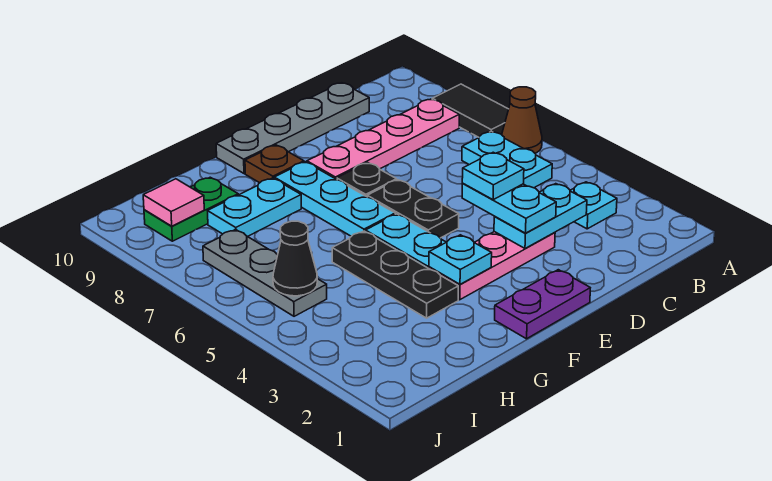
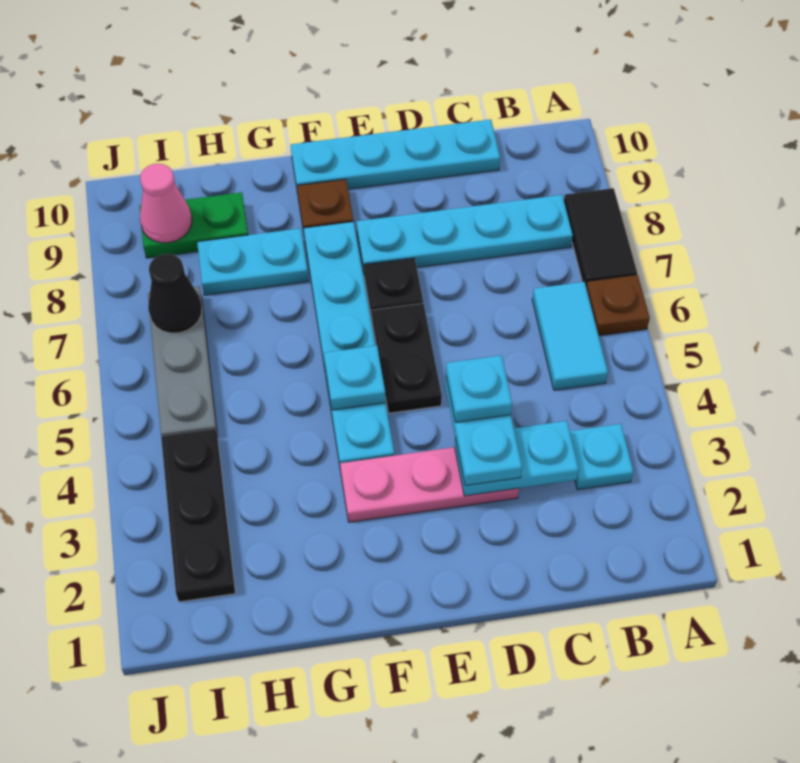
brown cone A6 level 1 -> brown plate A6 level 1
cyan plate B5:B6 level 1 -> cyan tile B5:B6 level 1
pink plate B8:E8 level 1 -> cyan plate B8:E8 level 1
grey plate C10:F10 level 1 -> cyan plate C10:F10 level 1
purple plate E1:F1 level 1 -> none
cyan plate F3 level 2 -> cyan plate F5 level 2
black plate G3:G5 level 1 -> black plate I2:I4 level 1
black cone I5 level 2 -> black cone I7 level 2
pink tile I9 level 2 -> pink cone I9 level 2

